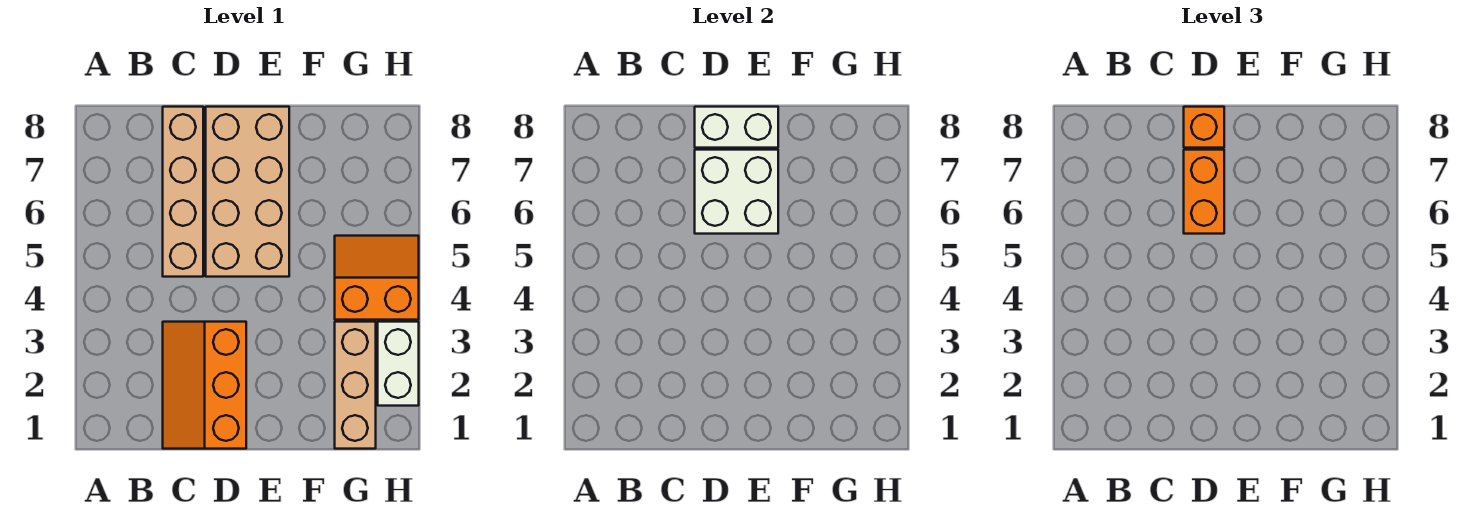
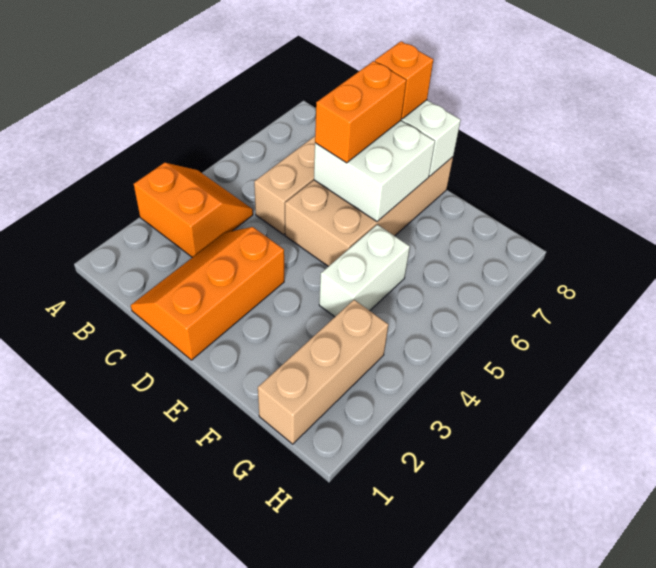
orange slope G4:H5 level 1 top 4 -> orange slope A3:B4 level 1 top 3
white brick H2:H3 level 1 -> white brick F4:F5 level 1

